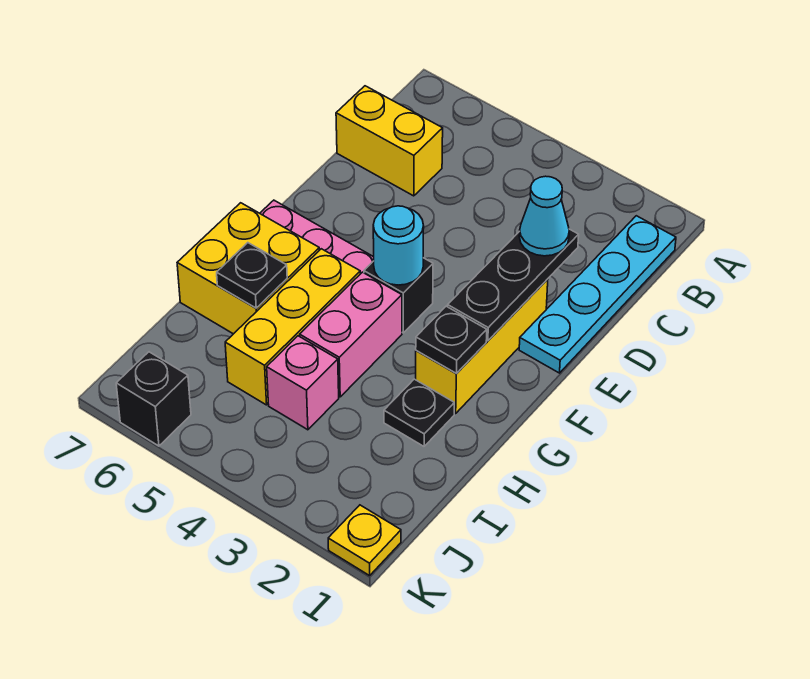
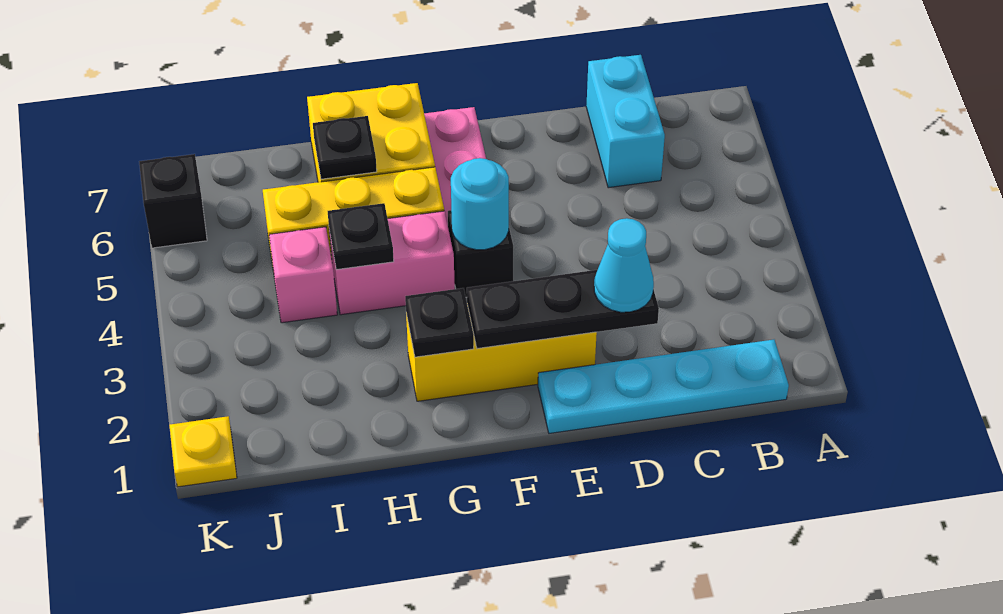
yellow brick C6:C7 level 1 -> cyan brick C6:C7 level 1
black plate H2 level 1 -> black plate H4 level 2

